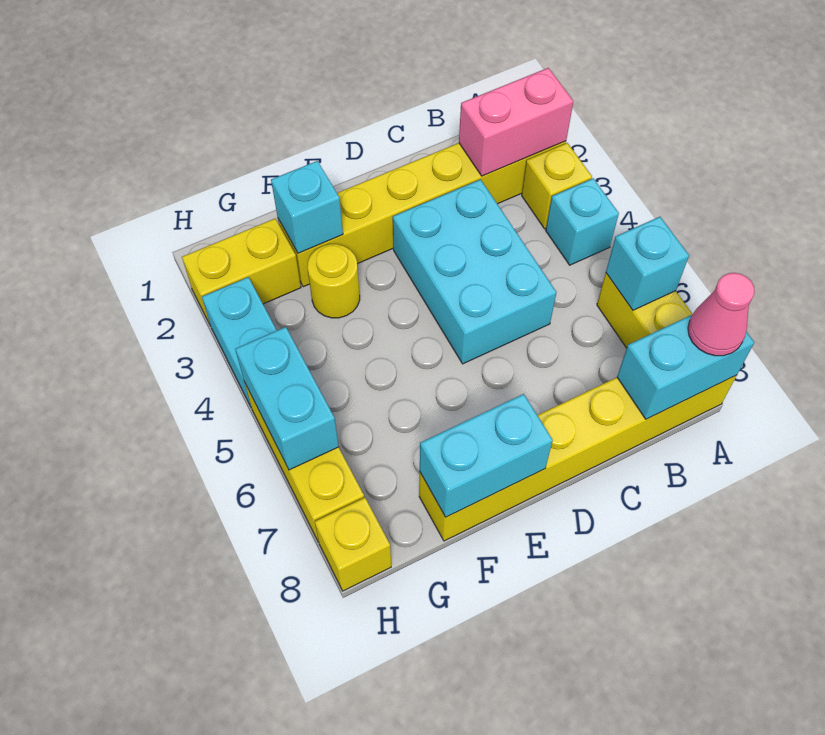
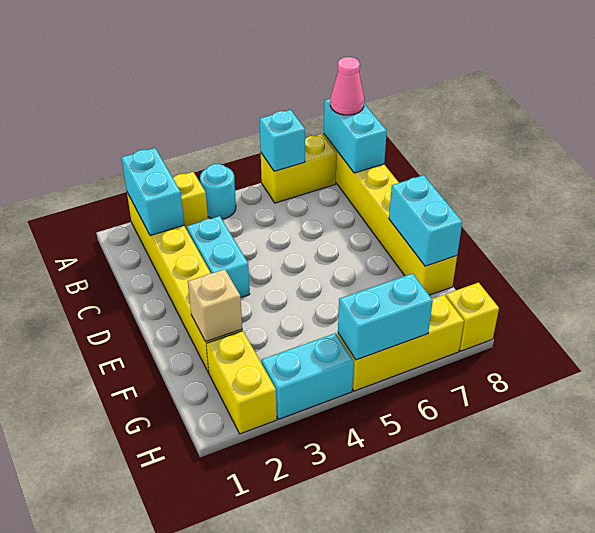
pink brick A2:B2 level 2 -> cyan brick A2:B2 level 2
cyan brick A4 level 1 -> cyan round brick A4 level 1
cyan brick C3:D5 level 1 -> cyan brick C3:D3 level 1
cyan brick F2 level 2 -> tan brick F2 level 2
yellow round brick F3 level 1 -> none

